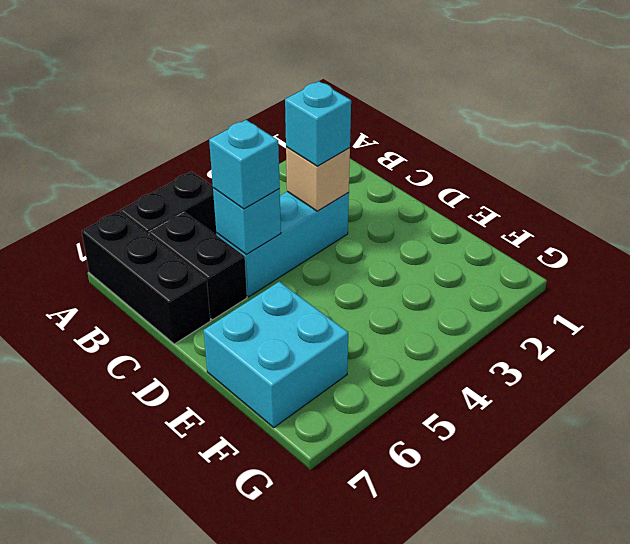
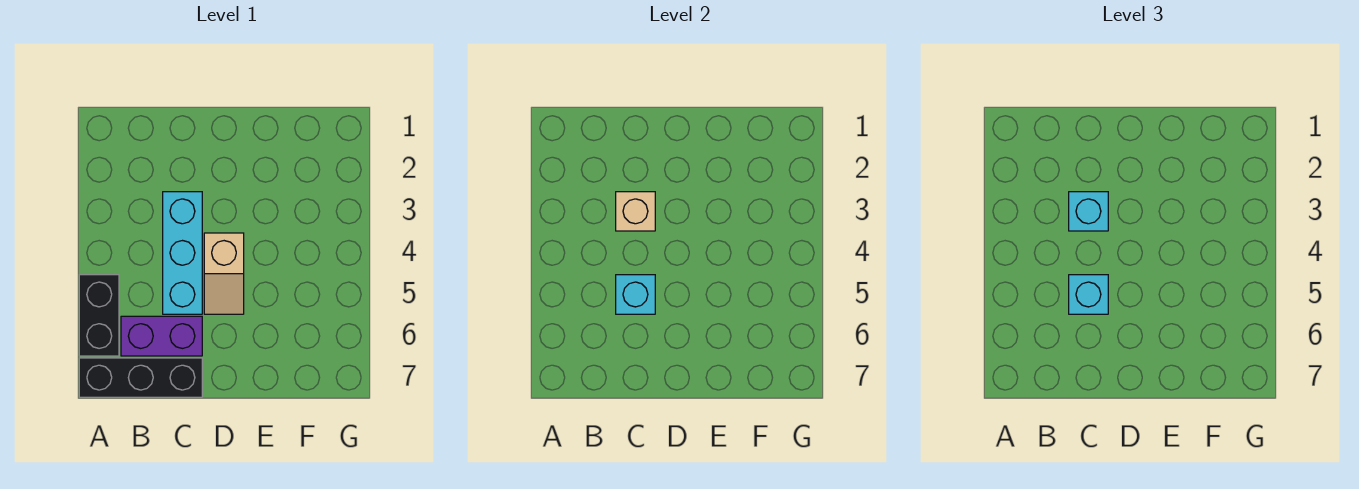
black brick B6:C6 level 1 -> purple brick B6:C6 level 1
none -> tan slope D4:D5 level 1 top 4
cyan brick E6:F7 level 1 -> none

